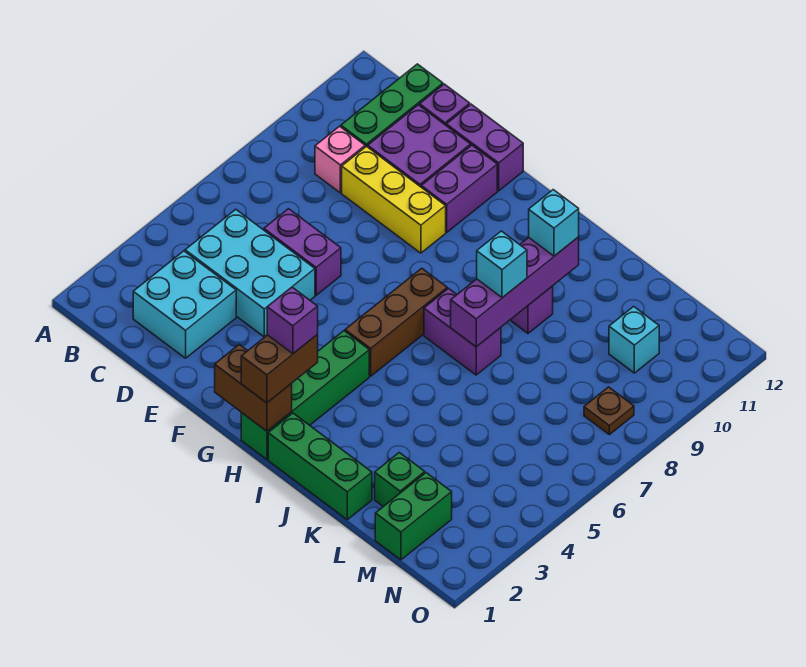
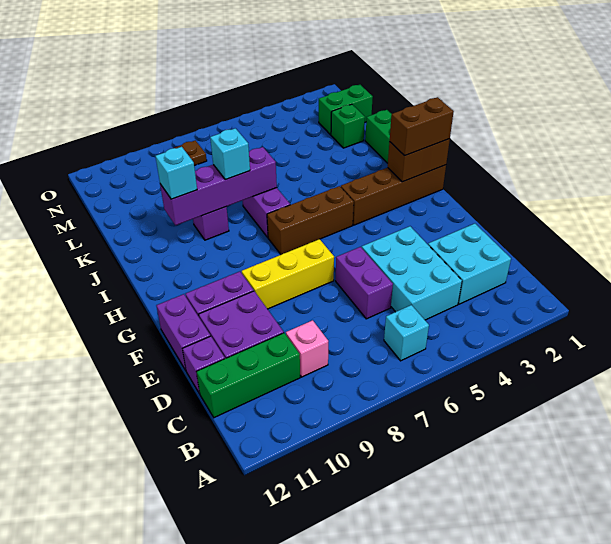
yellow brick D9:F9 level 1 -> yellow brick F7:F9 level 1
brown brick G1:H1 level 2 -> brown brick H1:H2 level 2
green brick H1:H4 level 1 -> brown brick H1:H4 level 1
purple brick H2 level 4 -> none
cyan brick M10 level 1 -> cyan brick B6 level 1

